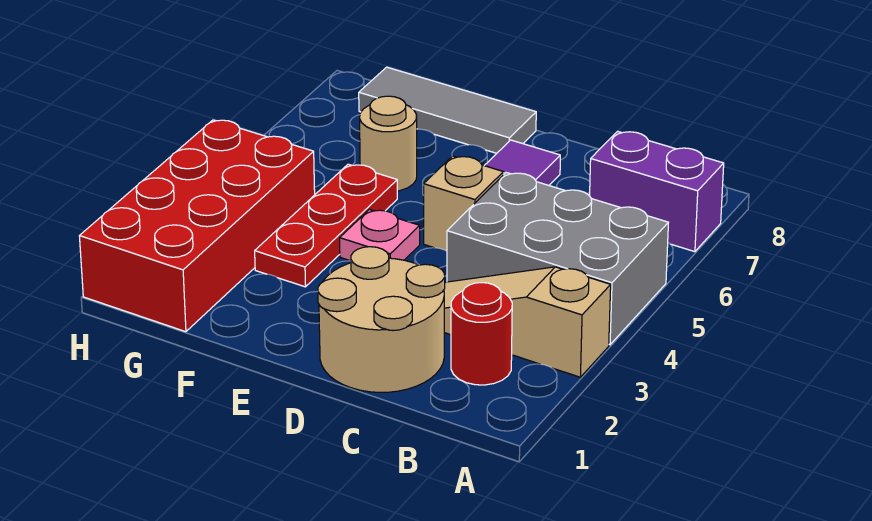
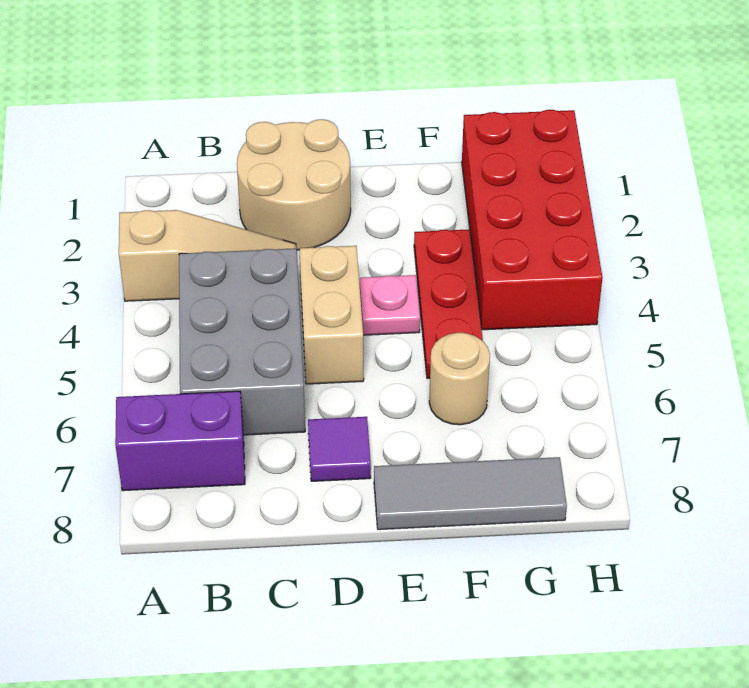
grey brick A4:C5 level 1 -> grey brick B4:C6 level 1
red round brick B2 level 1 -> none
tan brick D5 level 1 -> tan brick D4:D5 level 1

